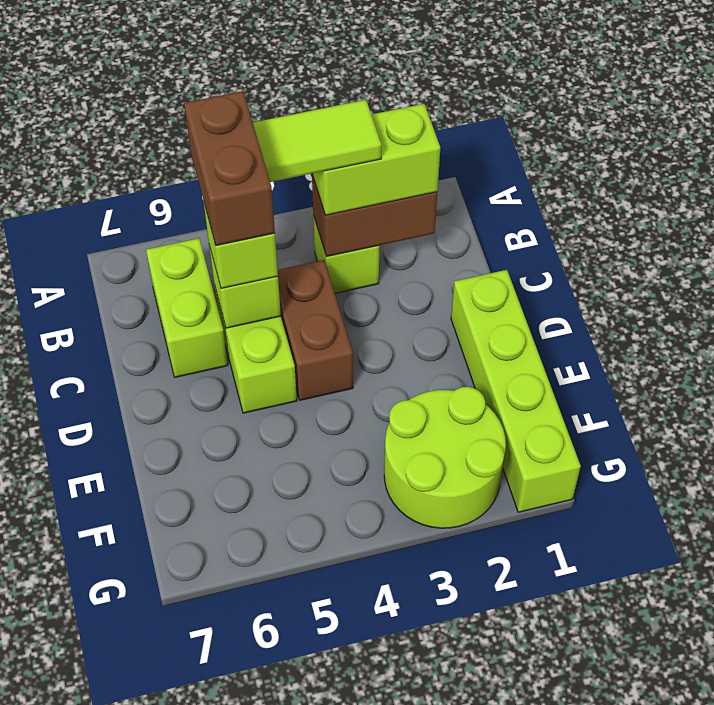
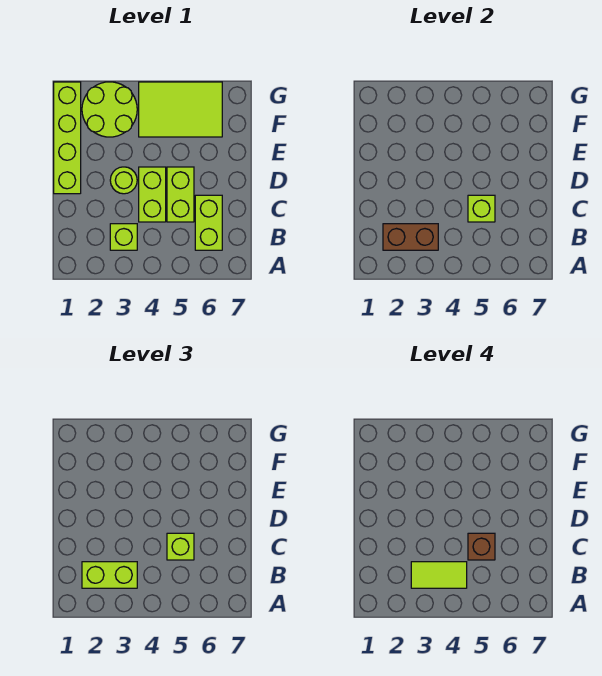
brown brick B5:C5 level 4 -> brown brick C5 level 4
brown brick C4:D4 level 1 -> lime brick C4:D4 level 1
none -> lime round brick D3 level 1
none -> lime tile F4:G6 level 1

